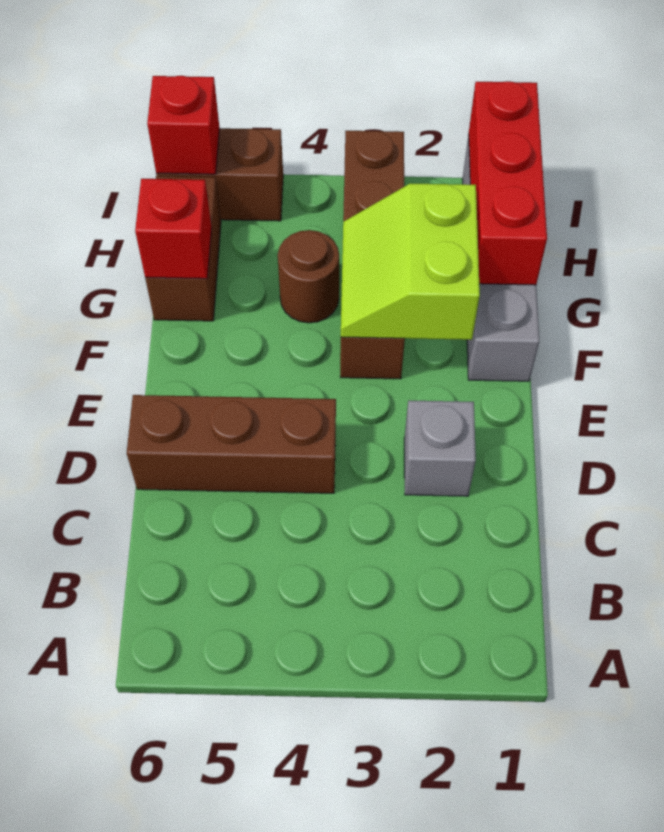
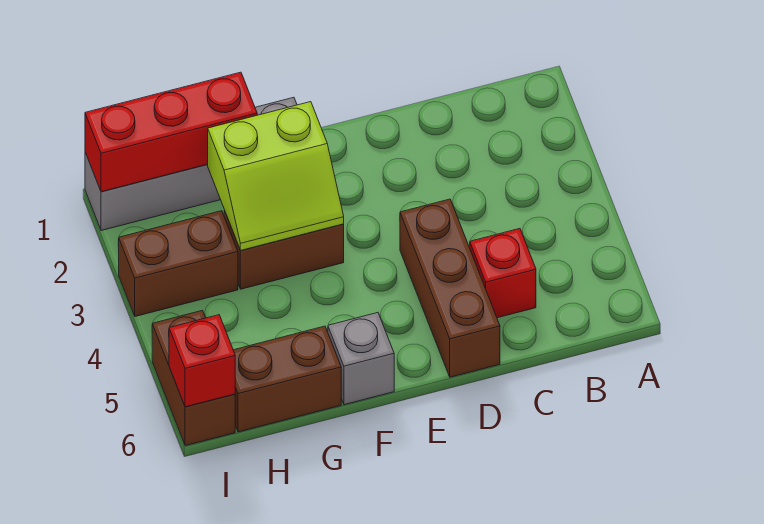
grey brick D2 level 1 -> grey brick F6 level 1
brown round brick G4 level 1 -> none
red brick G6 level 2 -> red brick C5 level 1

